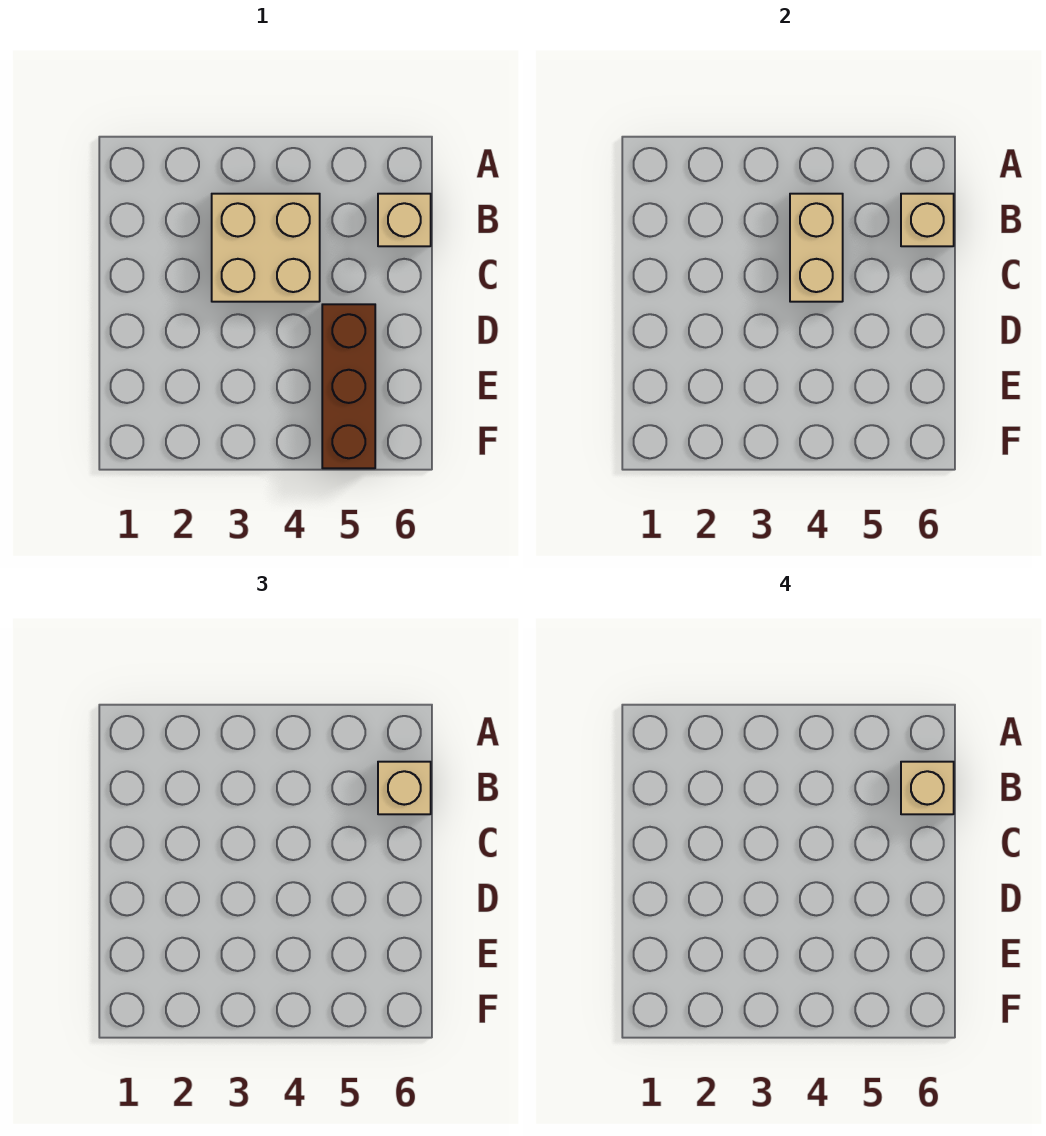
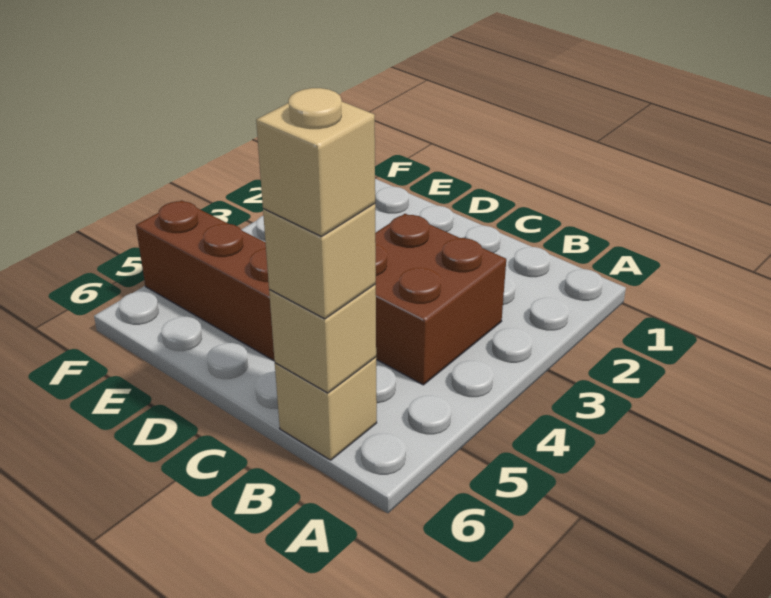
tan brick B3:C4 level 1 -> brown brick B3:C4 level 1
tan brick B4:C4 level 2 -> none

